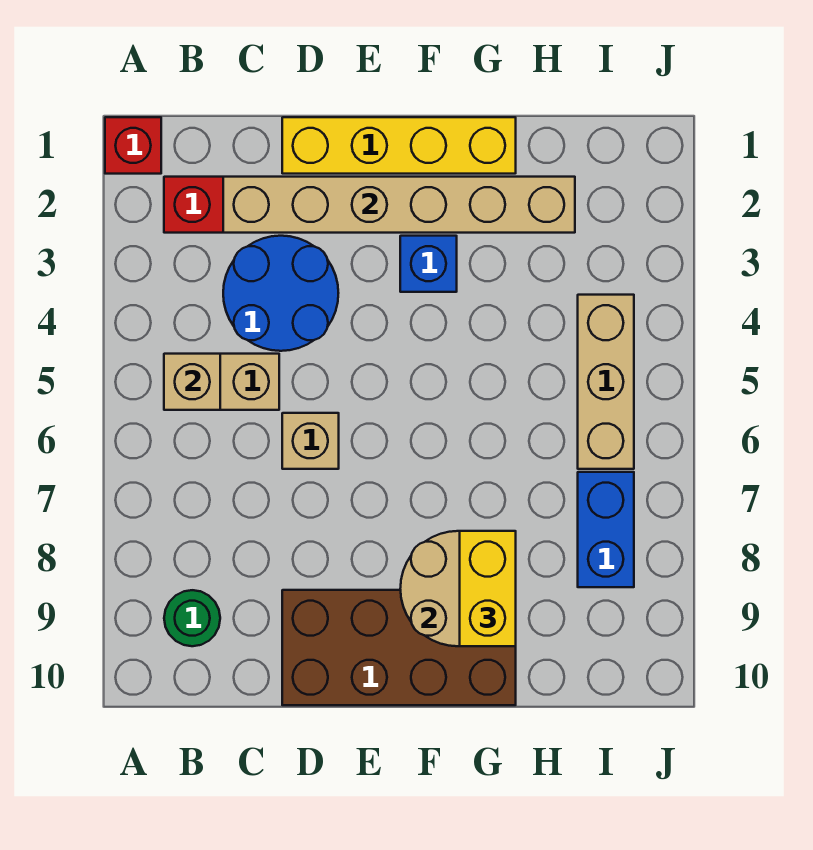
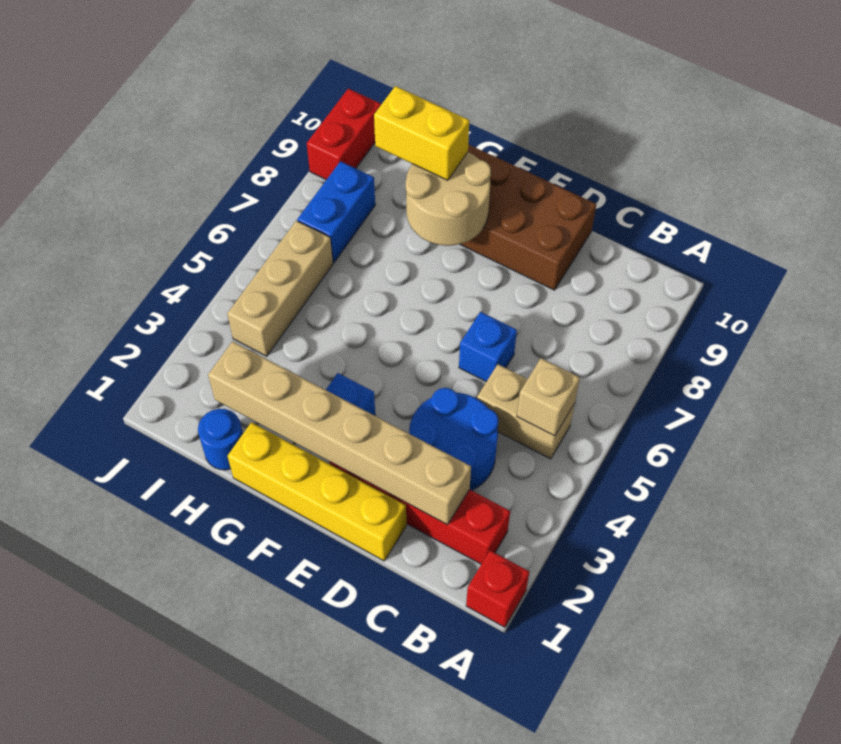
green round brick B9 level 1 -> none
tan brick D6 level 1 -> blue brick D6 level 1
yellow brick G8:G9 level 3 -> yellow brick G9:H9 level 3
none -> blue round brick H1 level 1
none -> red brick J9:J10 level 1

